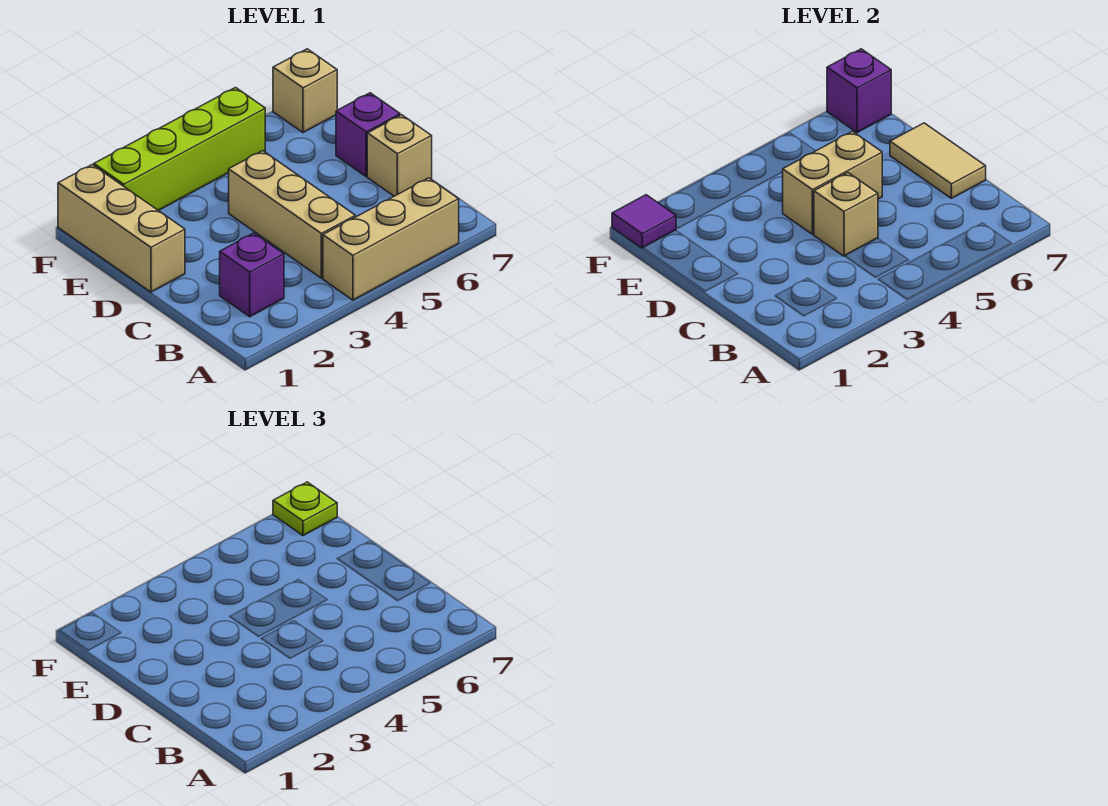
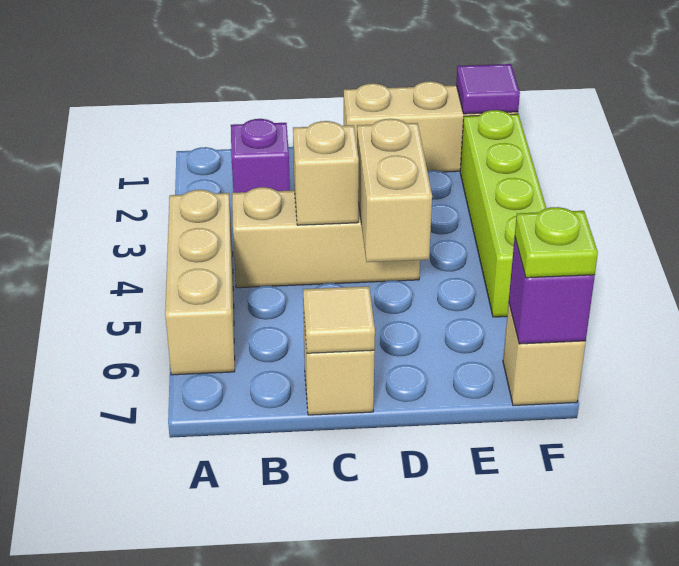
tan tile C7:D7 level 2 -> tan tile C7 level 2
purple brick D7 level 1 -> none

